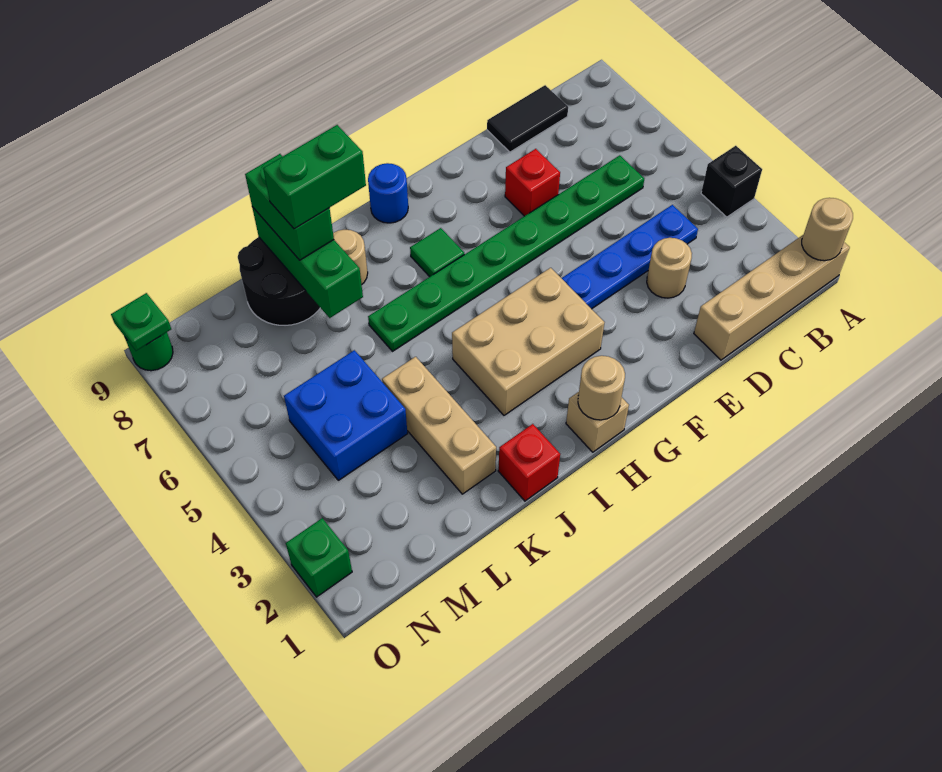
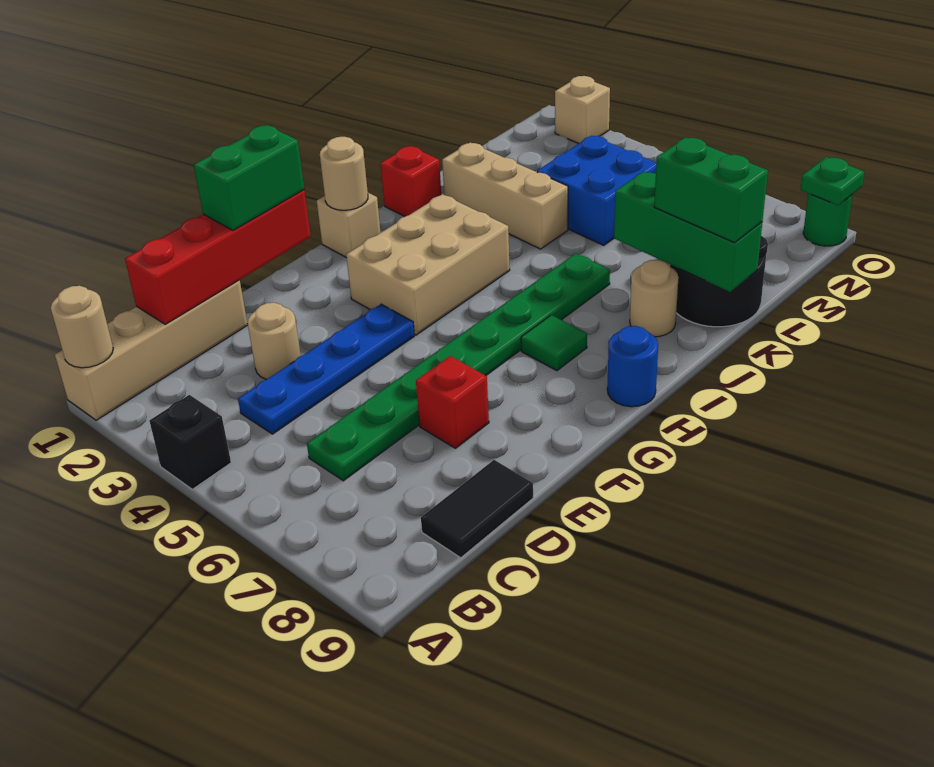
none -> red brick C1:F1 level 2
green brick J8:K8 level 4 -> green brick E1:F1 level 3
green brick O2 level 1 -> tan brick O2 level 1

